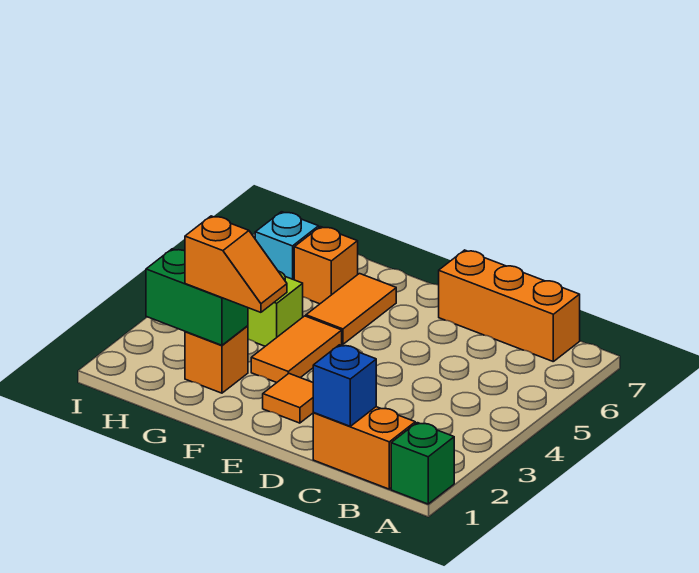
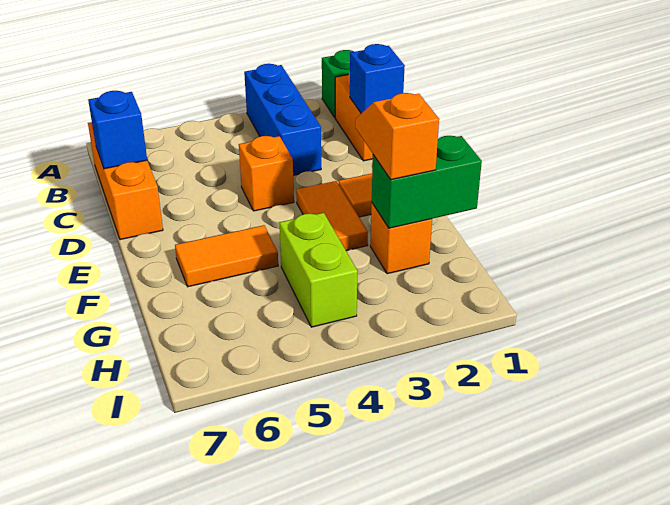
none -> blue brick A3:C3 level 1
none -> blue brick C7 level 2
orange tile F3:F4 level 1 -> orange tile E3:F3 level 1
green brick G2:H2 level 2 -> green brick G1:G2 level 2
orange brick G6 level 1 -> orange brick D4 level 1
cyan brick H6 level 1 -> none

